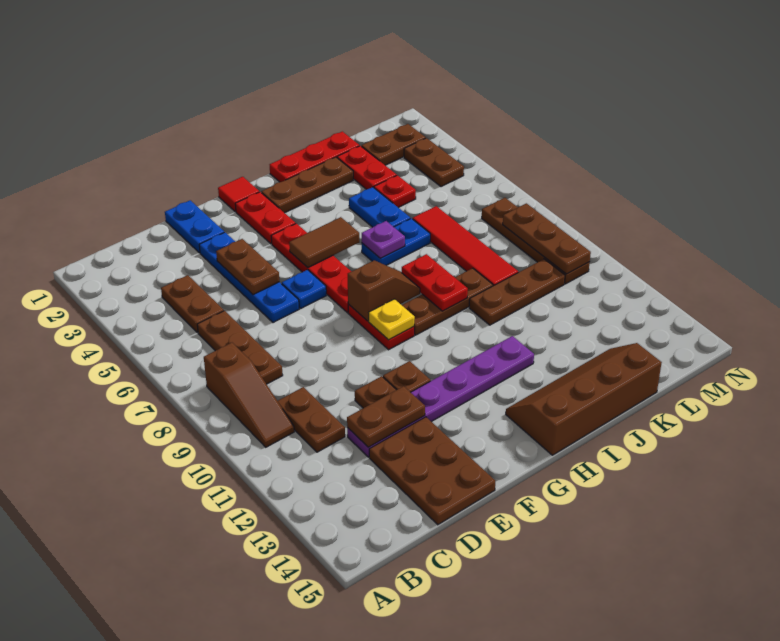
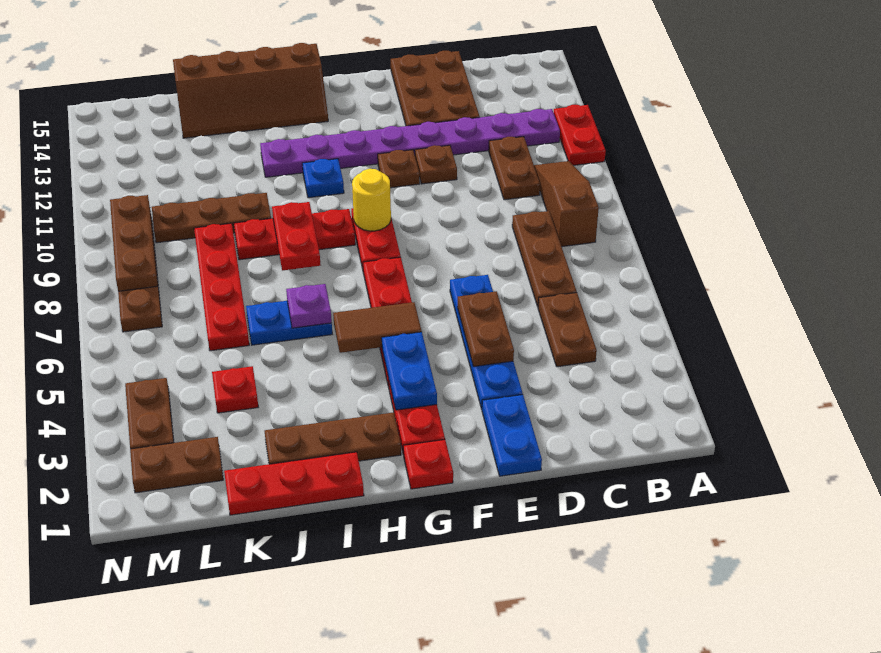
purple plate D12:I12 level 1 -> purple plate B12:I12 level 1
brown plate D12:E12 level 2 -> none
blue plate F6 level 1 -> blue plate H11 level 1
red tile G1 level 1 -> red plate G1 level 1
brown slope G8:H8 level 2 top G -> none
yellow plate G9 level 2 -> yellow round brick G9 level 2
brown plate H9:J9 level 1 -> red plate H9:J9 level 1
blue plate J4:J5 level 1 -> blue plate G3:G4 level 2
red plate K2:K3 level 1 -> red plate A11:A12 level 1
red tile K6:K9 level 1 -> red plate K6:K9 level 1

